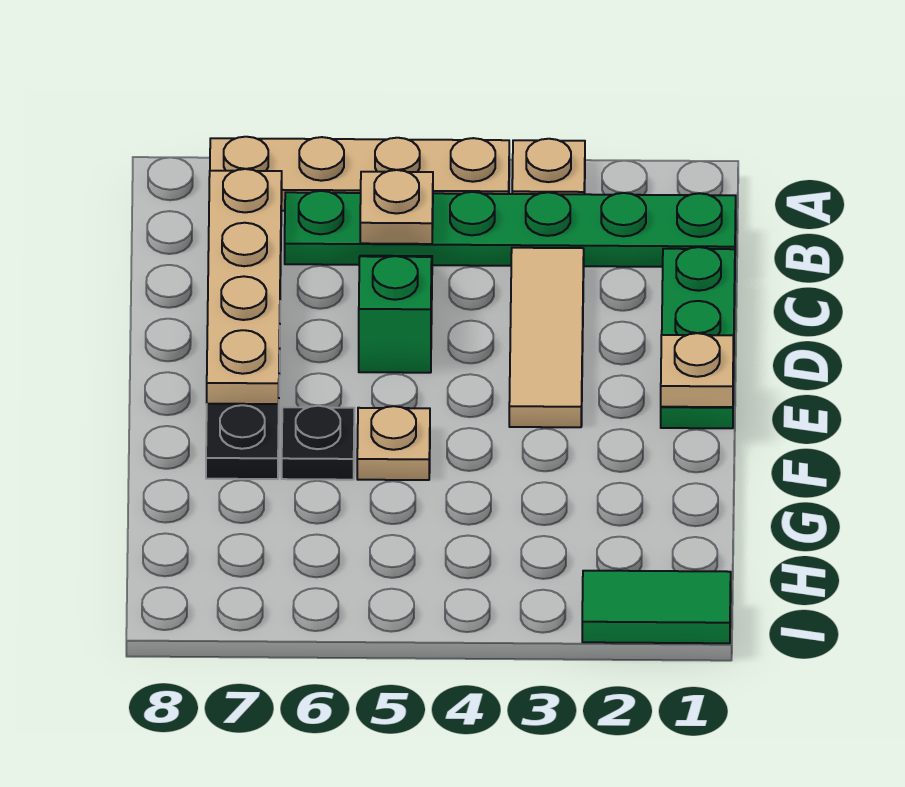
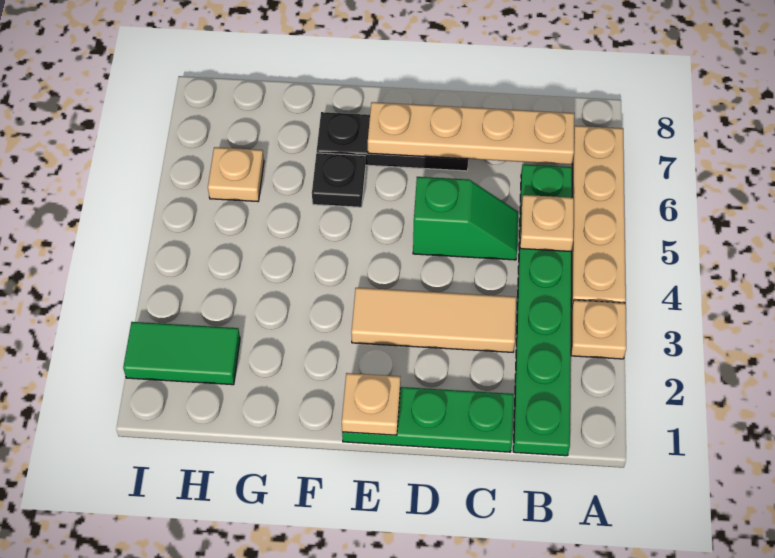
tan plate F5 level 1 -> tan plate H6 level 1
green tile I1:I2 level 1 -> green tile H2:I2 level 1

